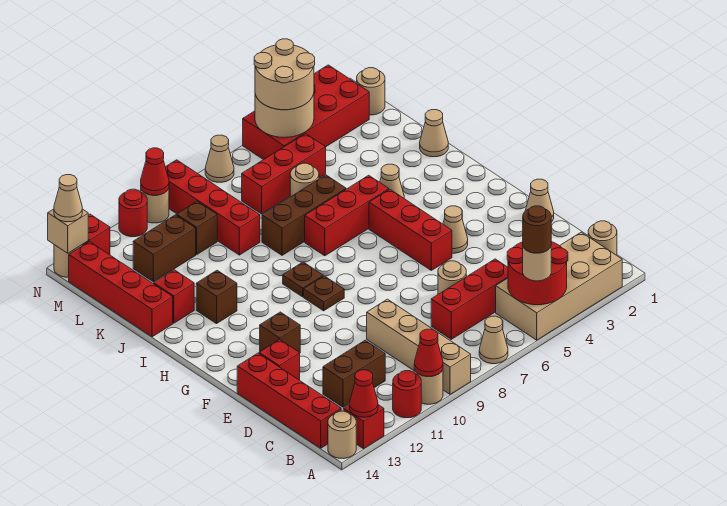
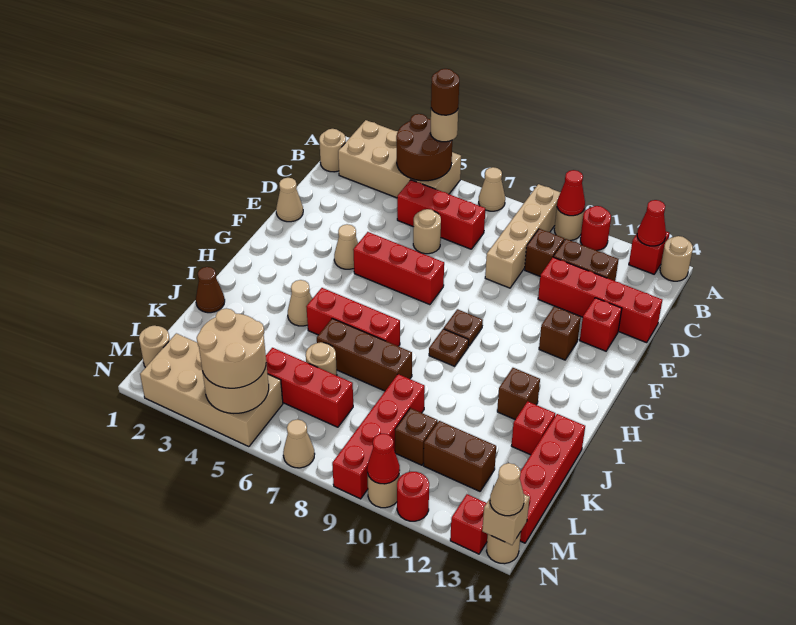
red round brick A4:B5 level 2 -> brown round brick A4:B5 level 2
red brick B14:E14 level 1 -> red brick D11:D14 level 1
none -> brown brick C10 level 1
red brick F5:H5 level 1 -> red brick F5:F7 level 1
tan cone J1 level 1 -> brown cone J1 level 1
red brick M2:N5 level 1 -> tan brick M2:N5 level 1

